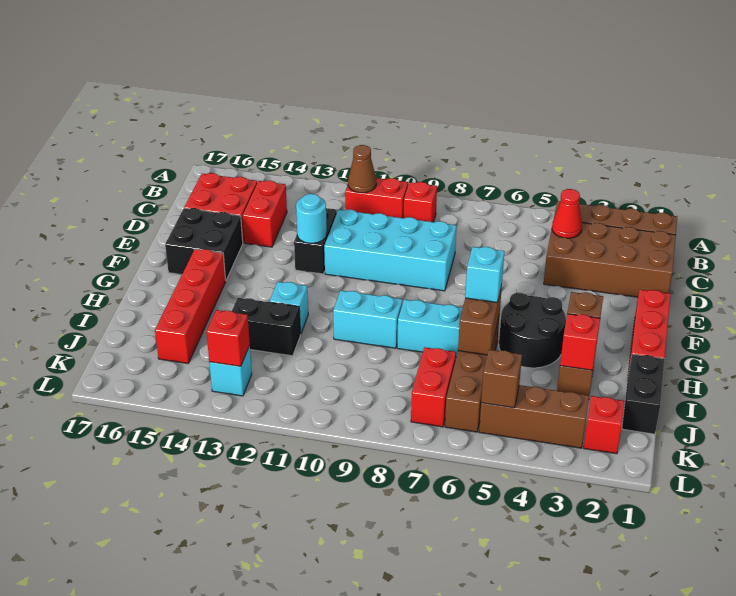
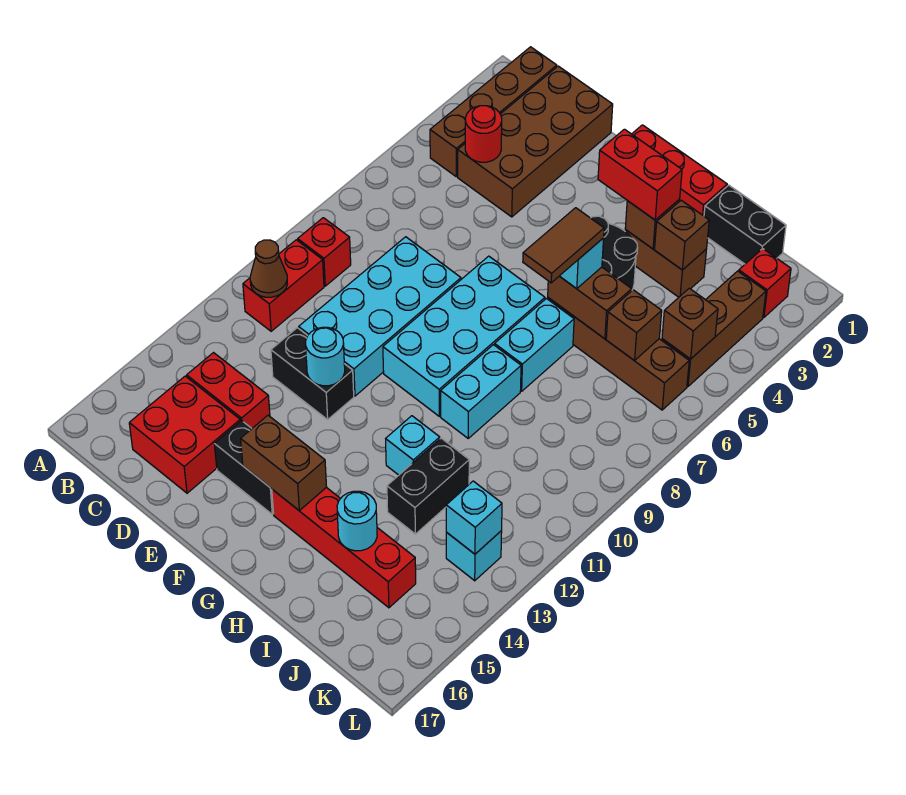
red cone C4 level 2 -> red round brick C4 level 2
black brick E15:F16 level 1 -> black brick E15:F15 level 1
none -> cyan brick F7:G10 level 1
none -> brown brick F15:G15 level 2
none -> brown tile H6:H7 level 4
red brick I3 level 2 -> brown brick I3 level 2
none -> cyan round brick I15 level 2
none -> brown brick J6 level 2
red brick J7:K7 level 1 -> red brick G3:H3 level 3
red brick K13 level 2 -> cyan brick K13 level 2

